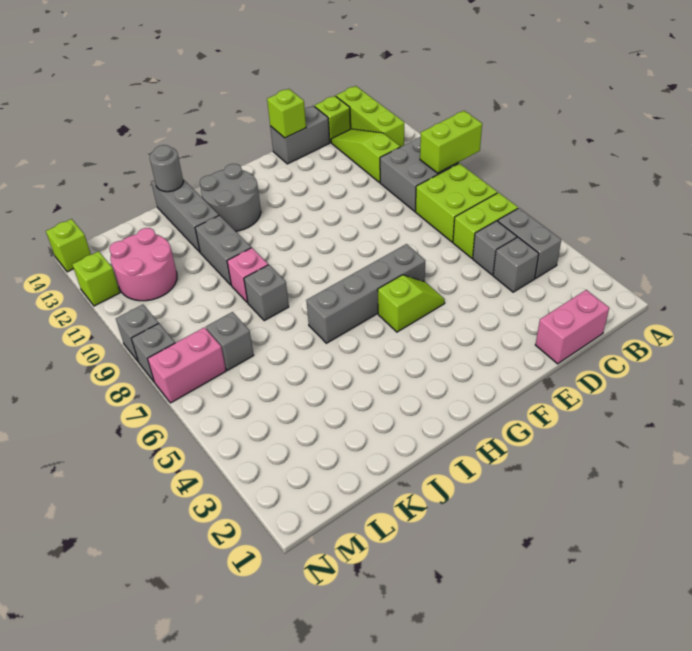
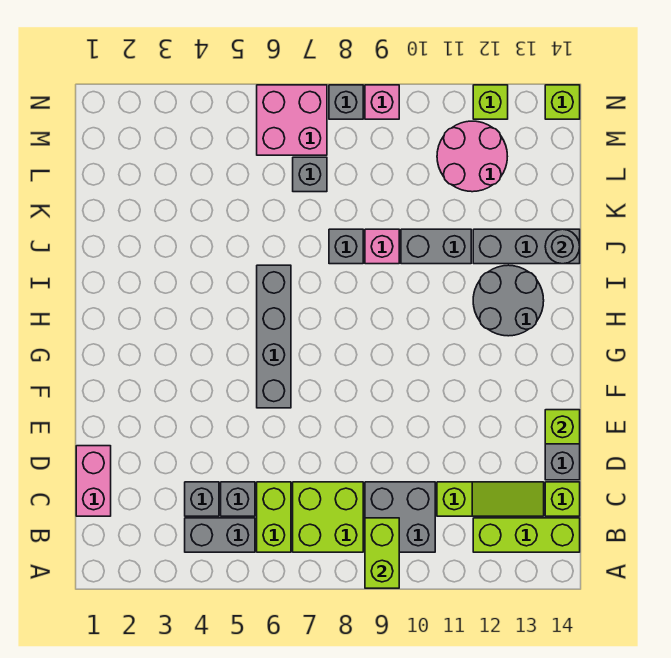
lime slope F5:G5 level 1 top G -> none
pink brick M7:N7 level 1 -> pink brick M6:N7 level 1
grey brick N9 level 1 -> pink brick N9 level 1

